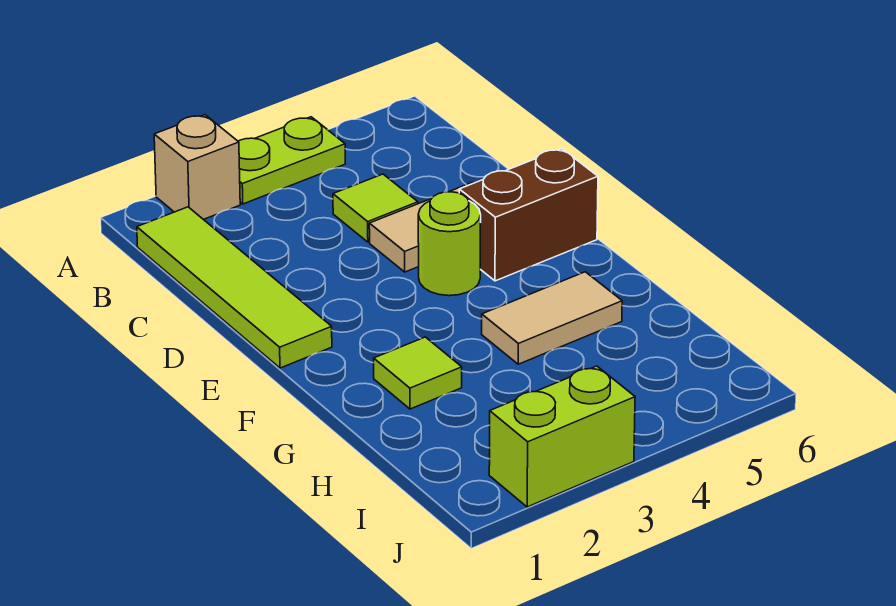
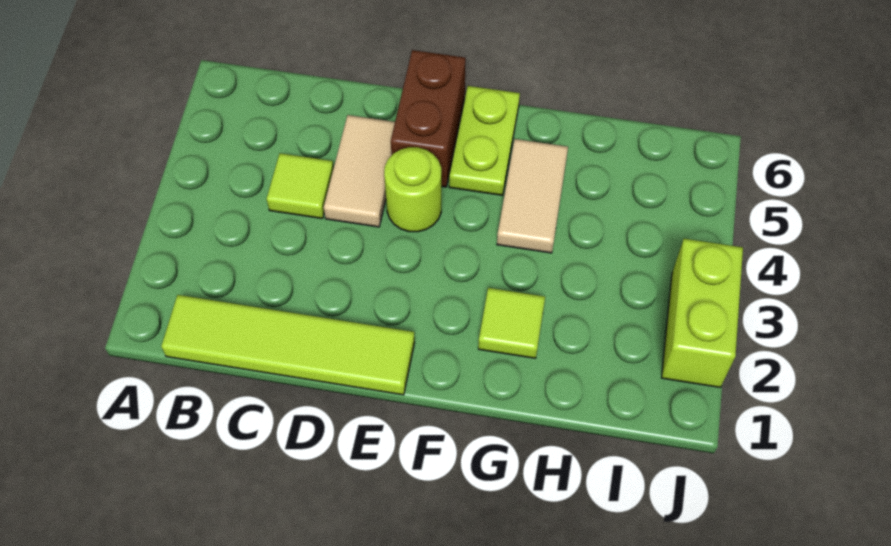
tan brick A2 level 1 -> none
lime plate A3:A4 level 1 -> lime plate F5:F6 level 1

